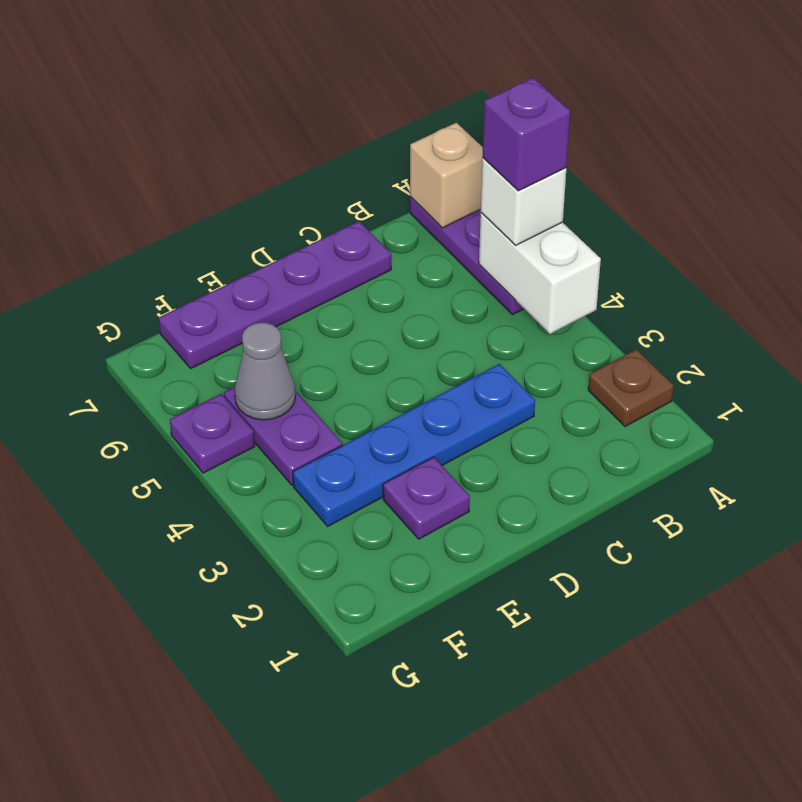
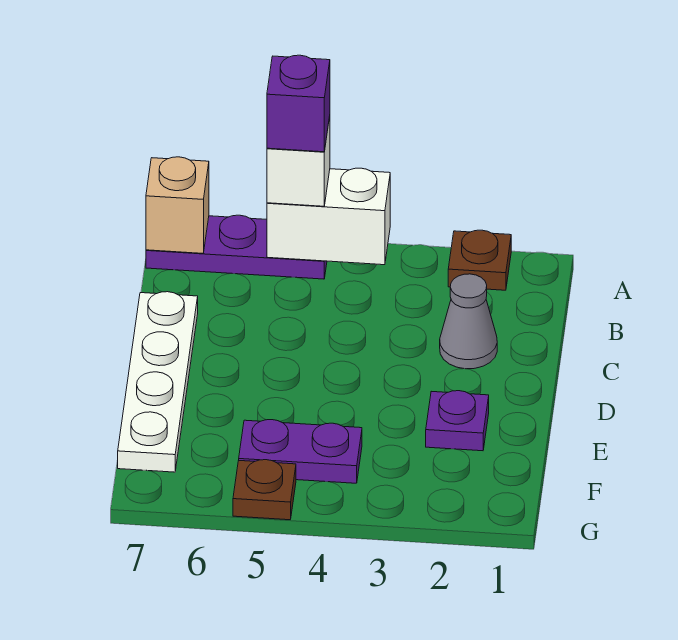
blue plate C3:F3 level 1 -> none
purple plate C7:F7 level 1 -> white plate C7:F7 level 1
grey cone F5 level 2 -> grey cone C2 level 1
purple plate G5 level 1 -> brown plate G5 level 1

